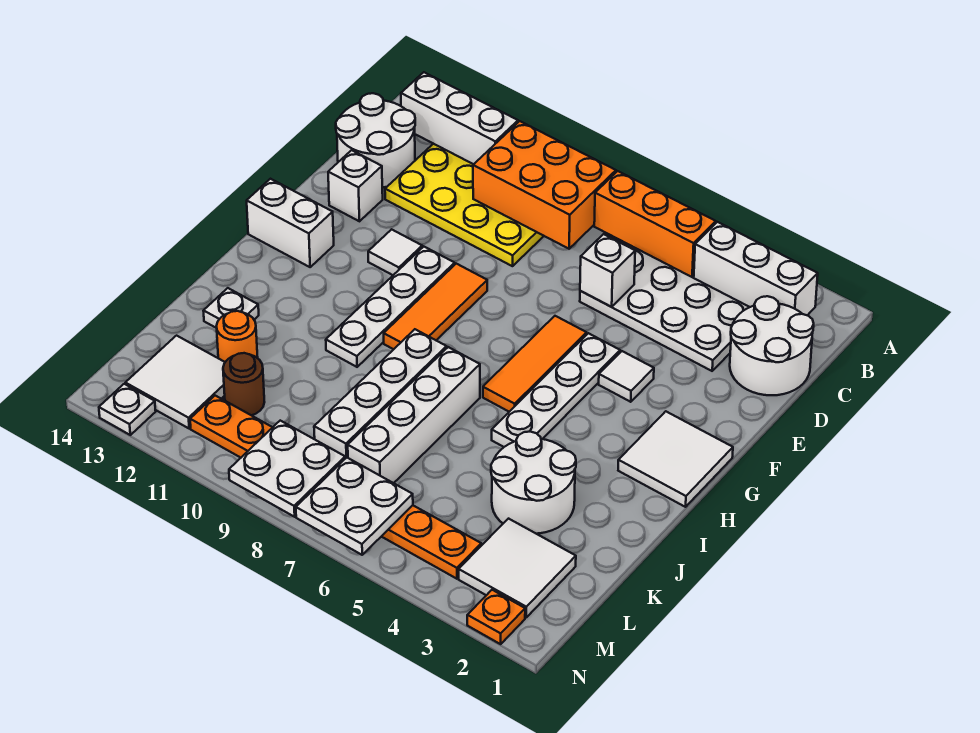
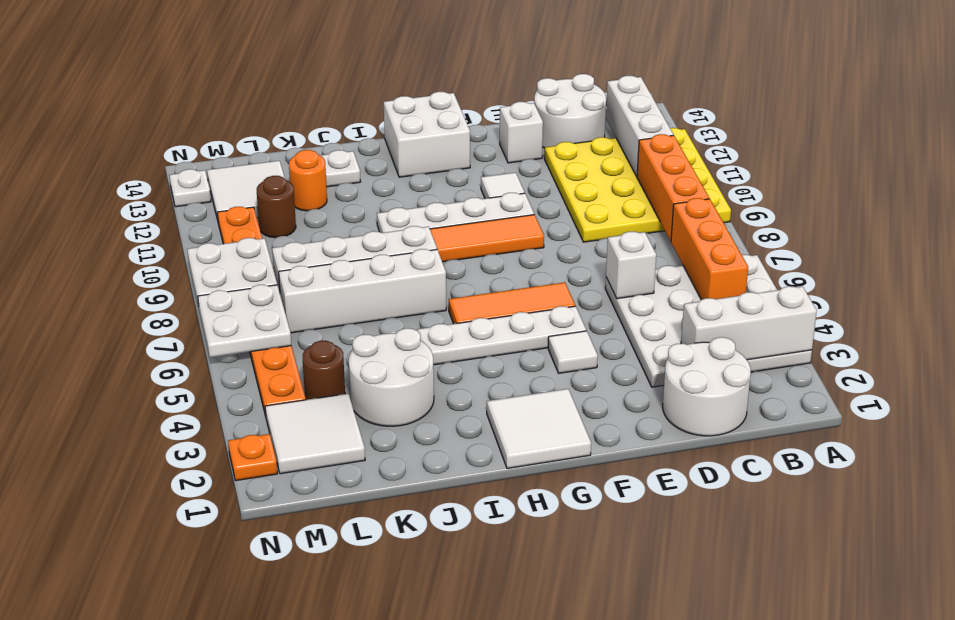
white brick B2:B4 level 2 -> white brick A3:C3 level 2
orange brick B8:C10 level 2 -> orange brick B8:B10 level 2
white brick G13:G14 level 1 -> white brick G13:H14 level 1
none -> brown round brick L4 level 1

